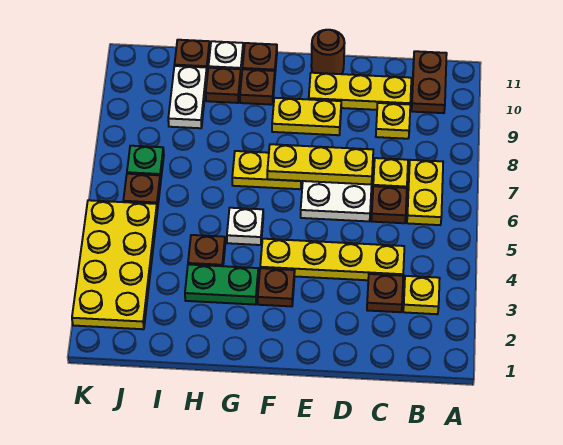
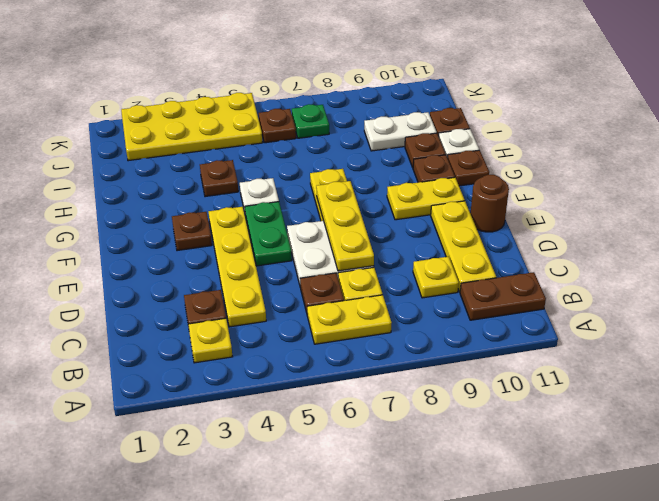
yellow plate E9:F9 level 1 -> yellow plate F9:F10 level 1
green plate G3:H3 level 1 -> green plate E5:F5 level 1

